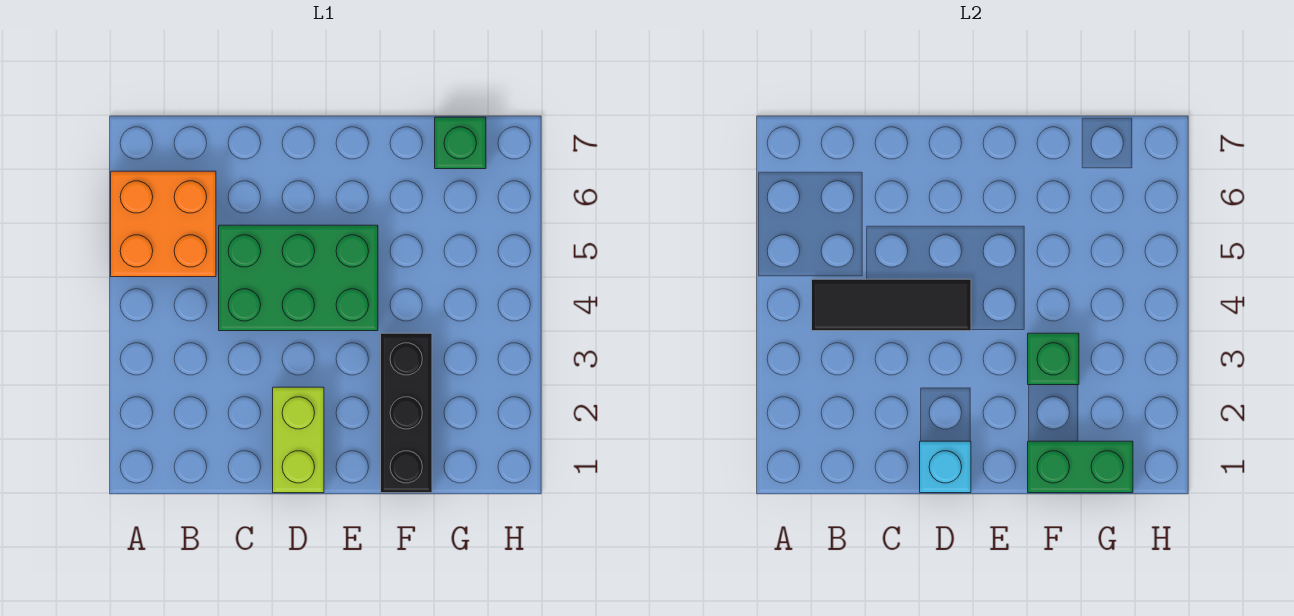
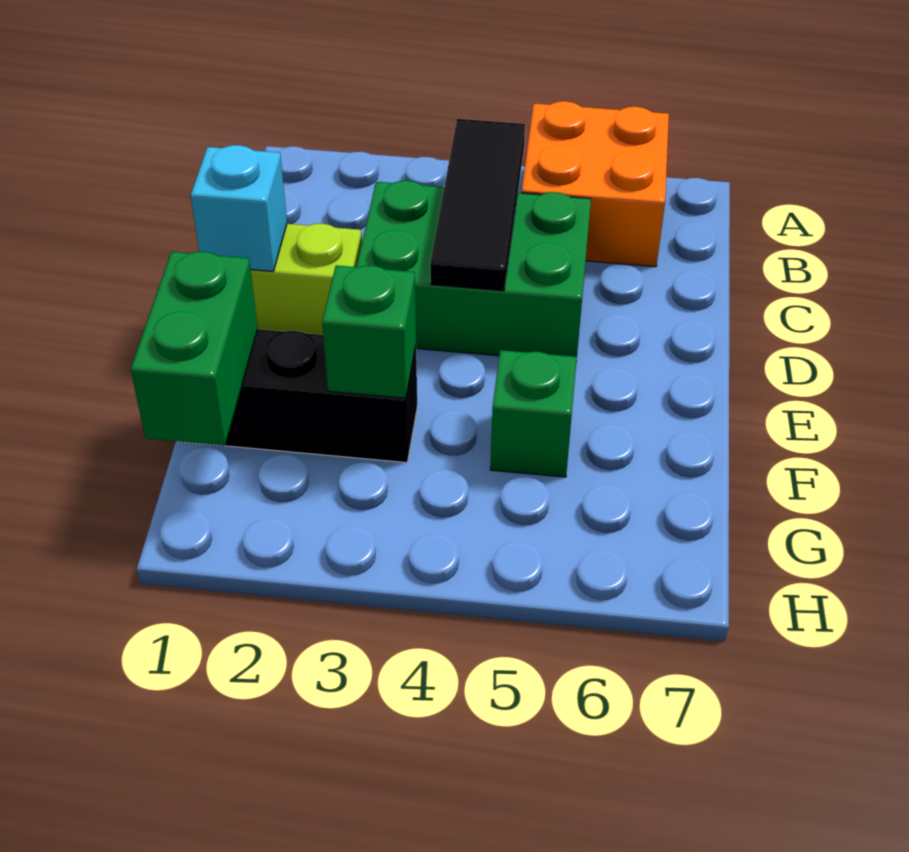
green brick C4:E5 level 1 -> green brick C3:D5 level 1
green brick G7 level 1 -> green brick F5 level 1

